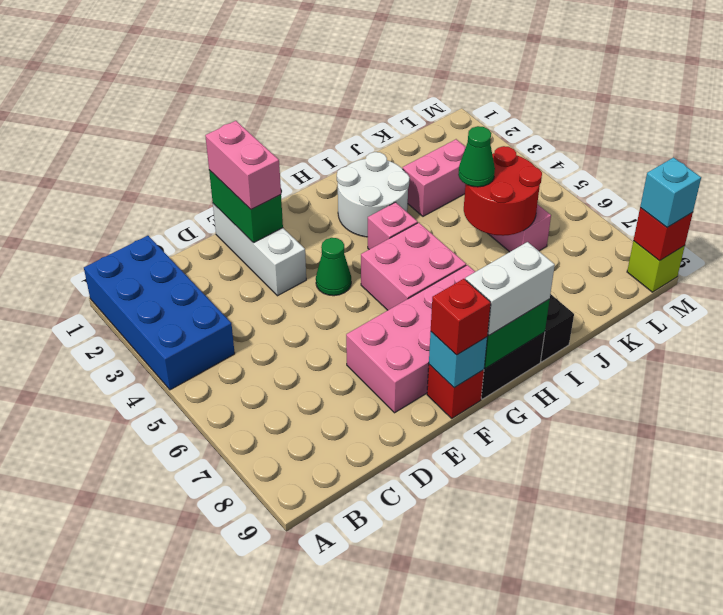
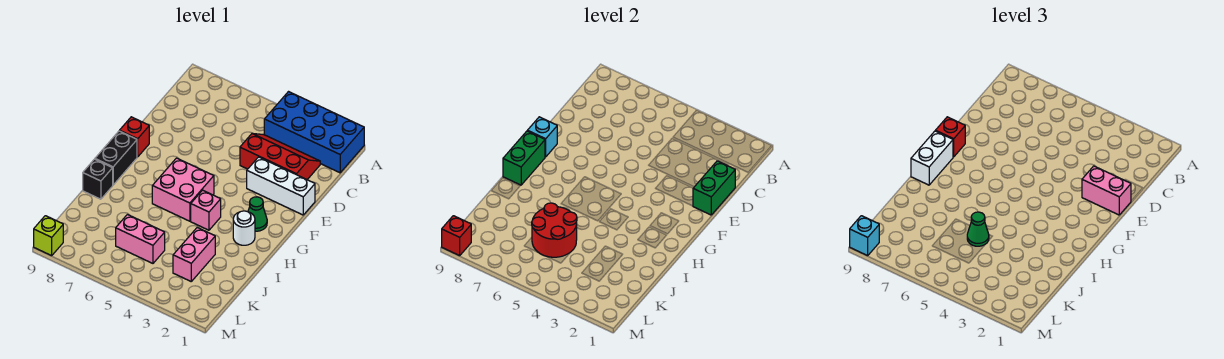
none -> red slope C2:D4 level 1 top D
green brick E1:E2 level 2 -> green brick D1:E1 level 2
pink brick E7:H8 level 1 -> none
green cone F4 level 1 -> green cone G2 level 1
white round brick H2:I3 level 1 -> white round brick H2 level 1

